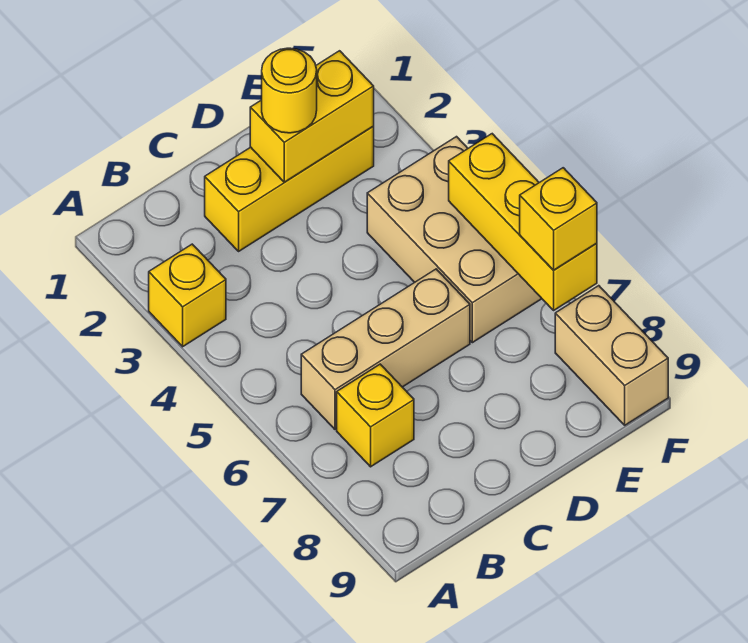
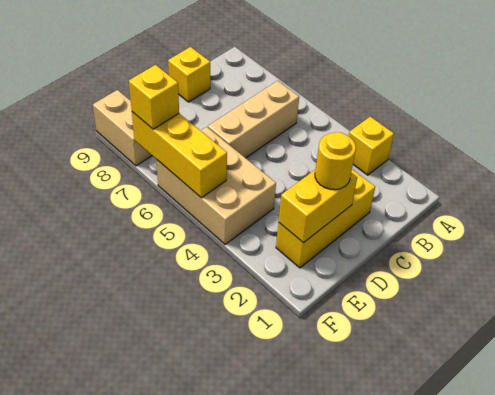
yellow brick B7 level 1 -> yellow brick C9 level 1

